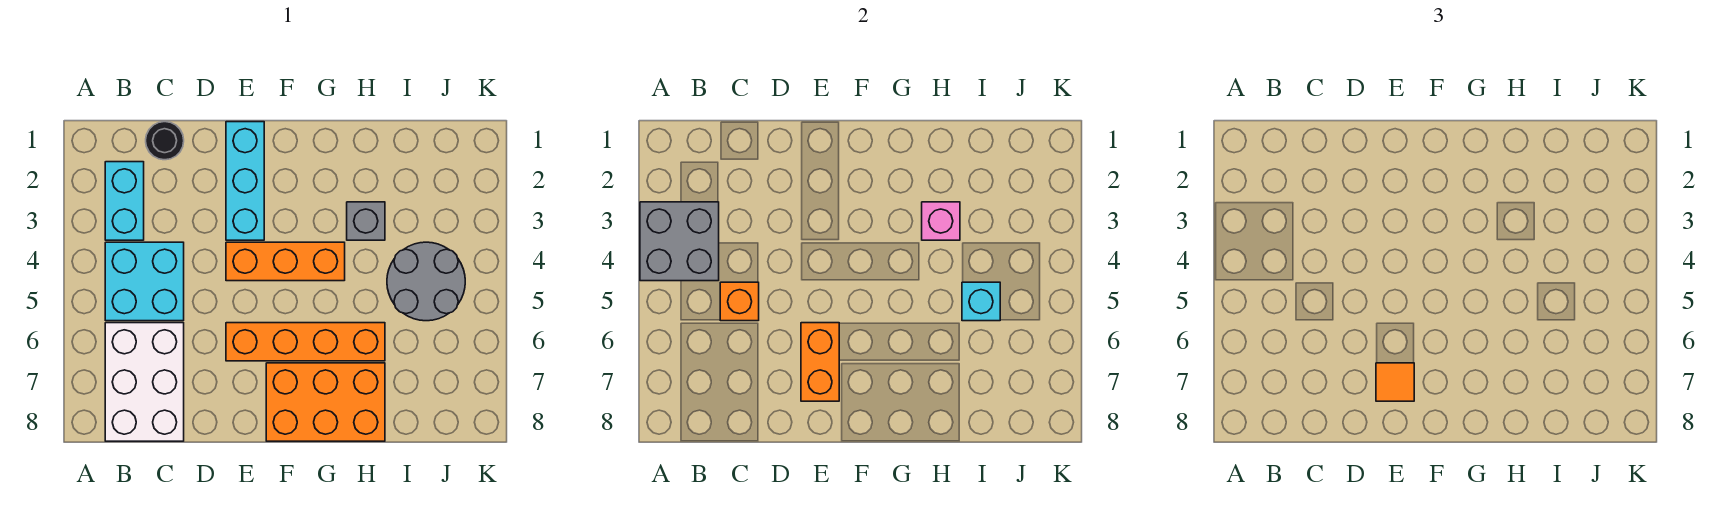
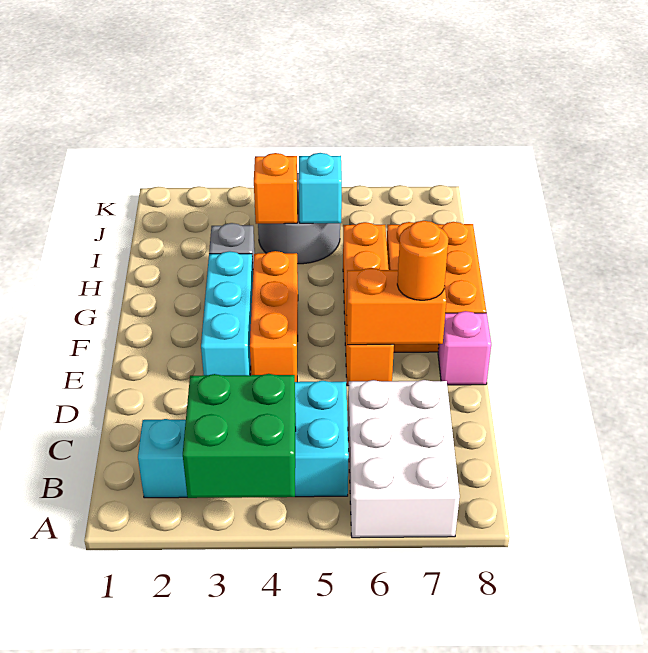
grey brick A3:B4 level 2 -> green brick A3:B4 level 2
white brick B6:C8 level 1 -> white brick A6:C7 level 1
black round brick C1 level 1 -> none
orange brick C5 level 2 -> orange brick I4 level 2
cyan brick E1:E3 level 1 -> cyan brick E3:G3 level 1
orange tile E7 level 3 -> orange round brick E7 level 3
pink brick H3 level 2 -> pink brick E8 level 1

